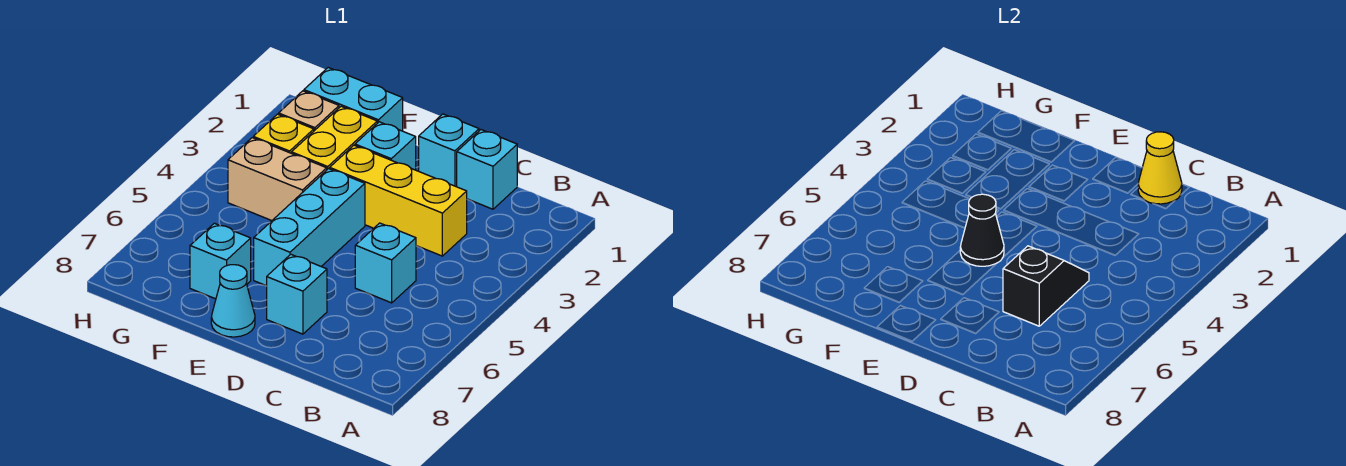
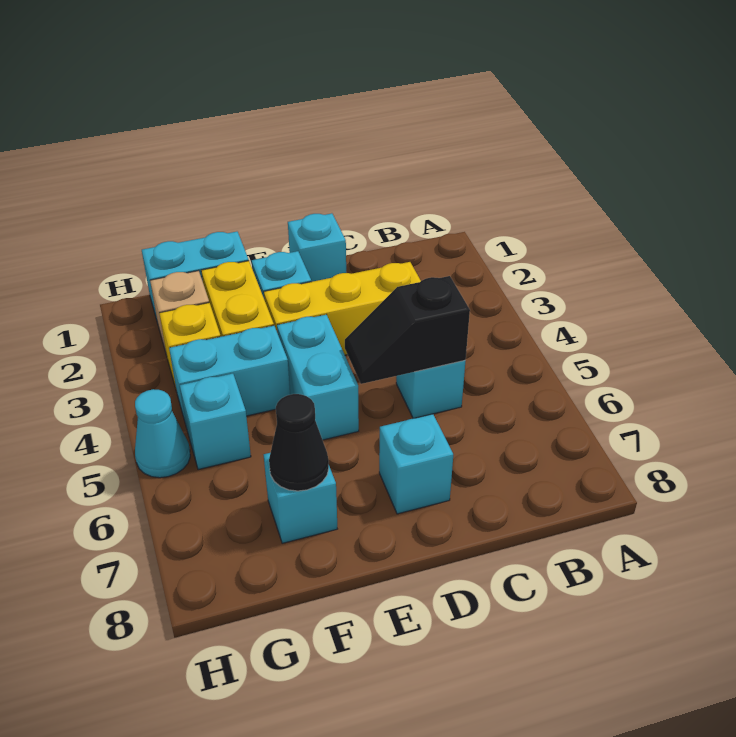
cyan brick C1 level 1 -> cyan brick G5 level 1
yellow cone C1 level 2 -> none
black slope C5:C6 level 2 top 6 -> black slope C5:D5 level 2 top C
cyan brick E4:E6 level 1 -> cyan brick E4:E5 level 1
black cone E5 level 2 -> black cone F7 level 2
cyan cone E8 level 1 -> cyan cone H5 level 1
tan brick F4:G4 level 1 -> cyan brick F4:G4 level 1

